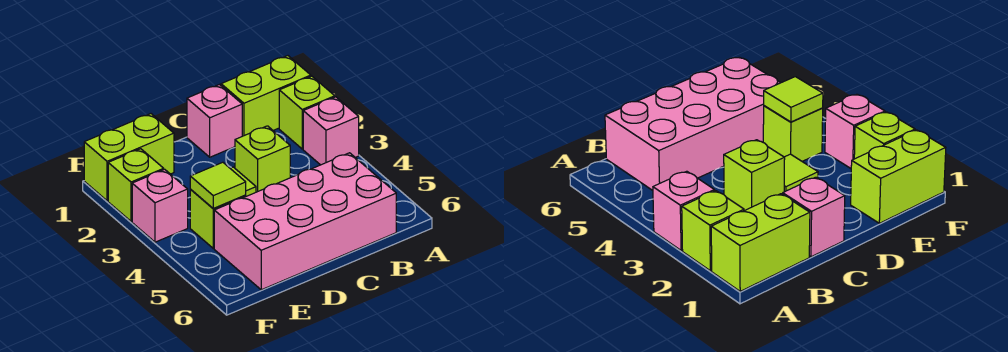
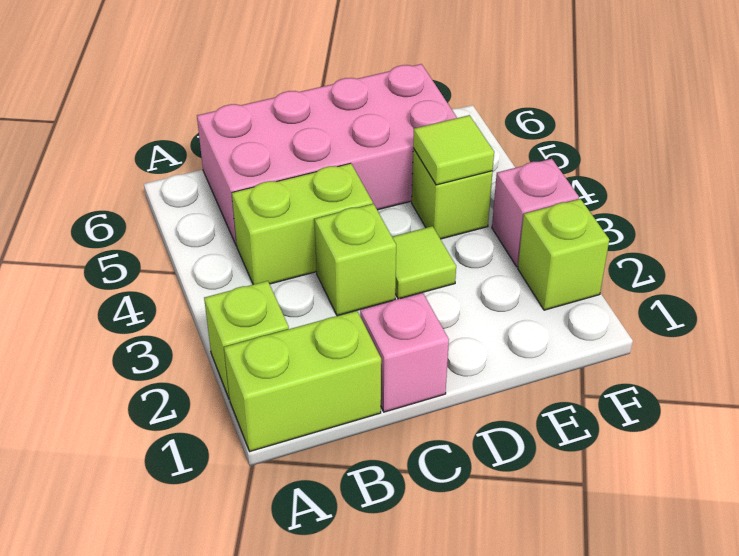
pink brick A3 level 1 -> none
lime brick E1:F1 level 1 -> lime brick B4:C4 level 1

